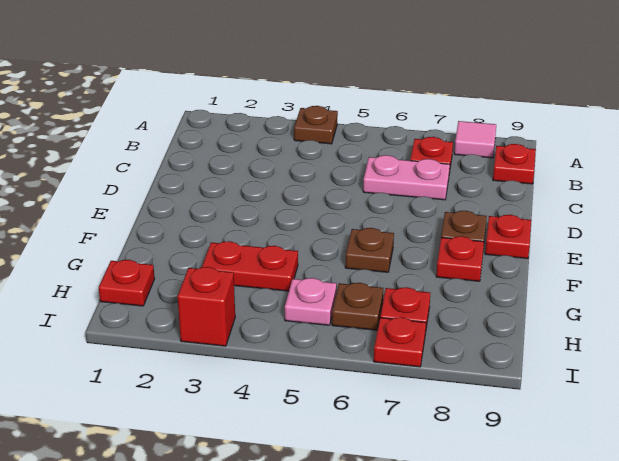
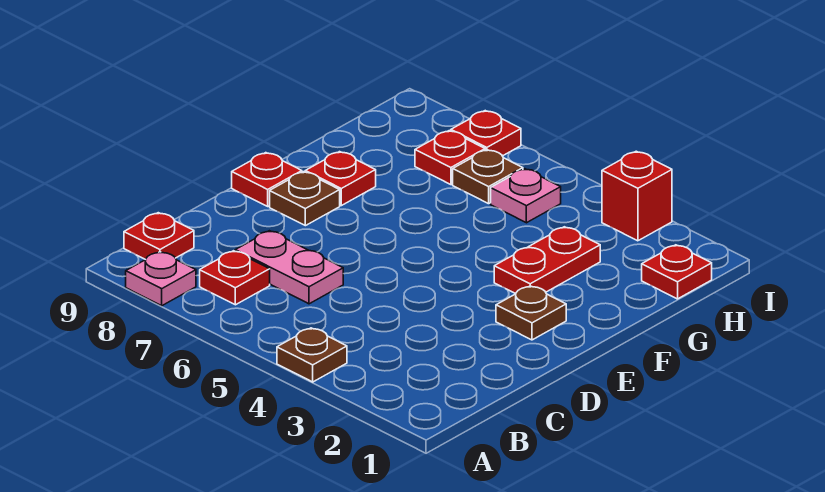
pink tile A8 level 1 -> pink plate A8 level 1
brown plate F6 level 1 -> brown plate E2 level 1
red plate G3:G4 level 1 -> red plate F3:G3 level 1

